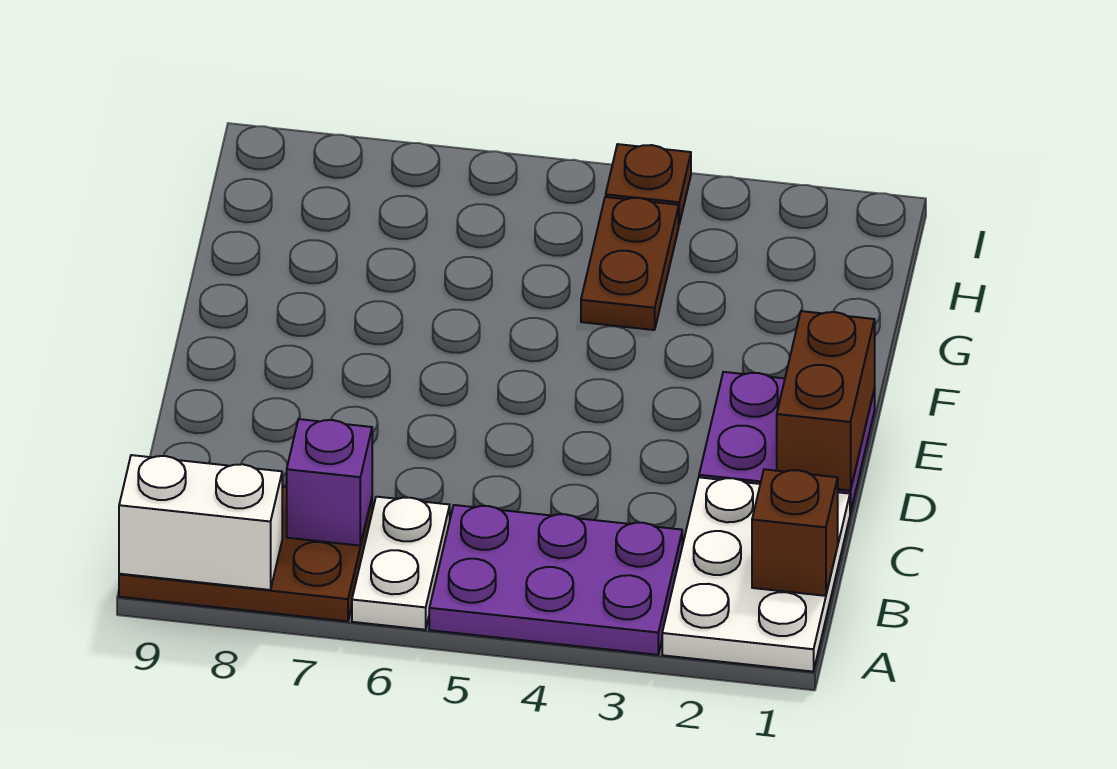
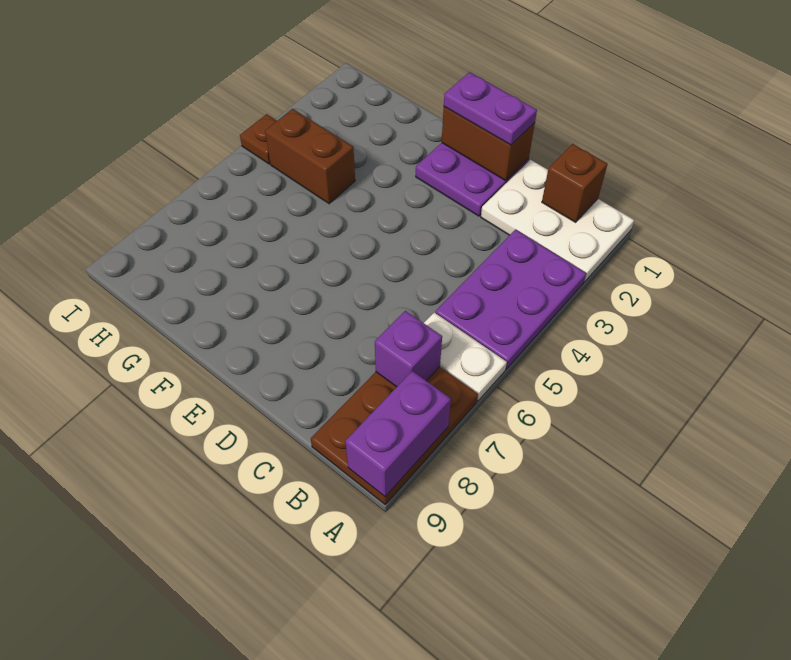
white brick A8:A9 level 2 -> purple brick A8:A9 level 2
none -> purple plate D1:E1 level 3
brown plate G4:H4 level 1 -> brown brick G4:H4 level 1

